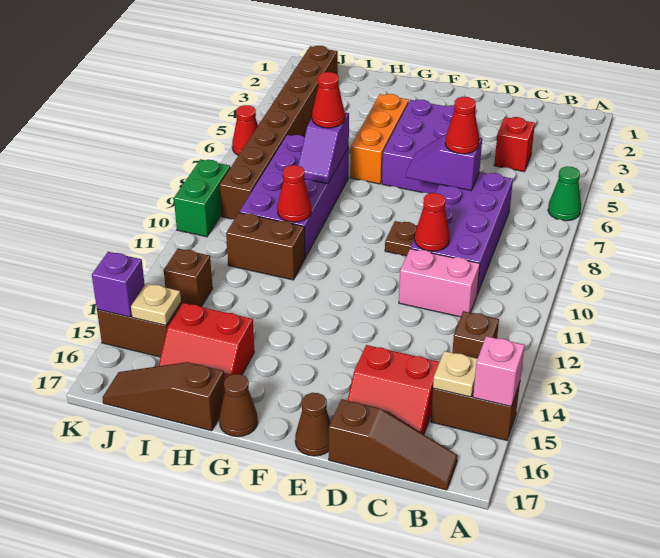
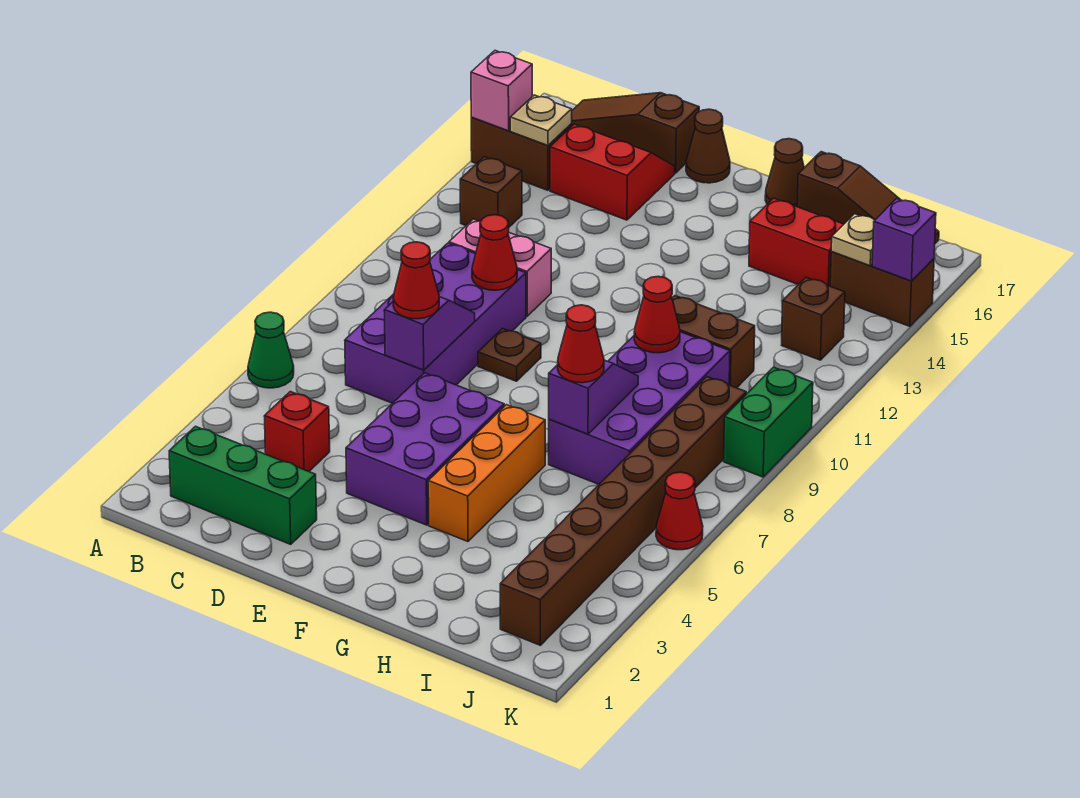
none -> green brick B2:D2 level 1
purple slope D7:E7 level 2 top D -> purple slope D7:D8 level 2 top 7

